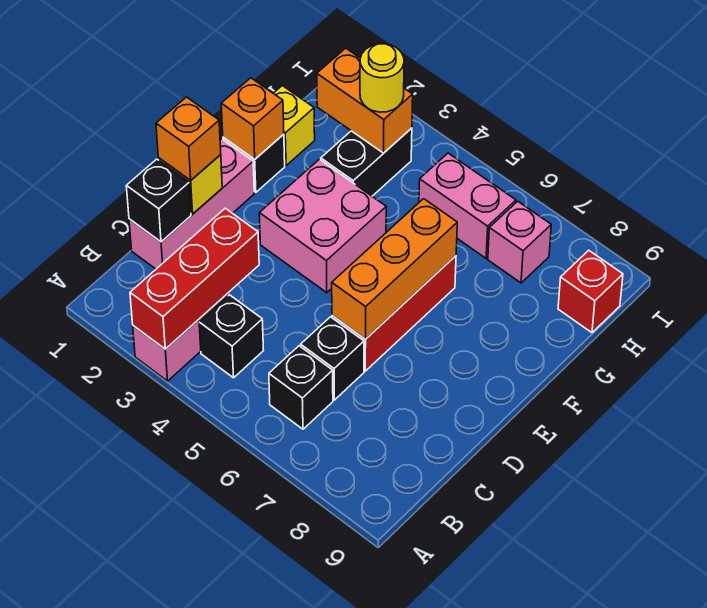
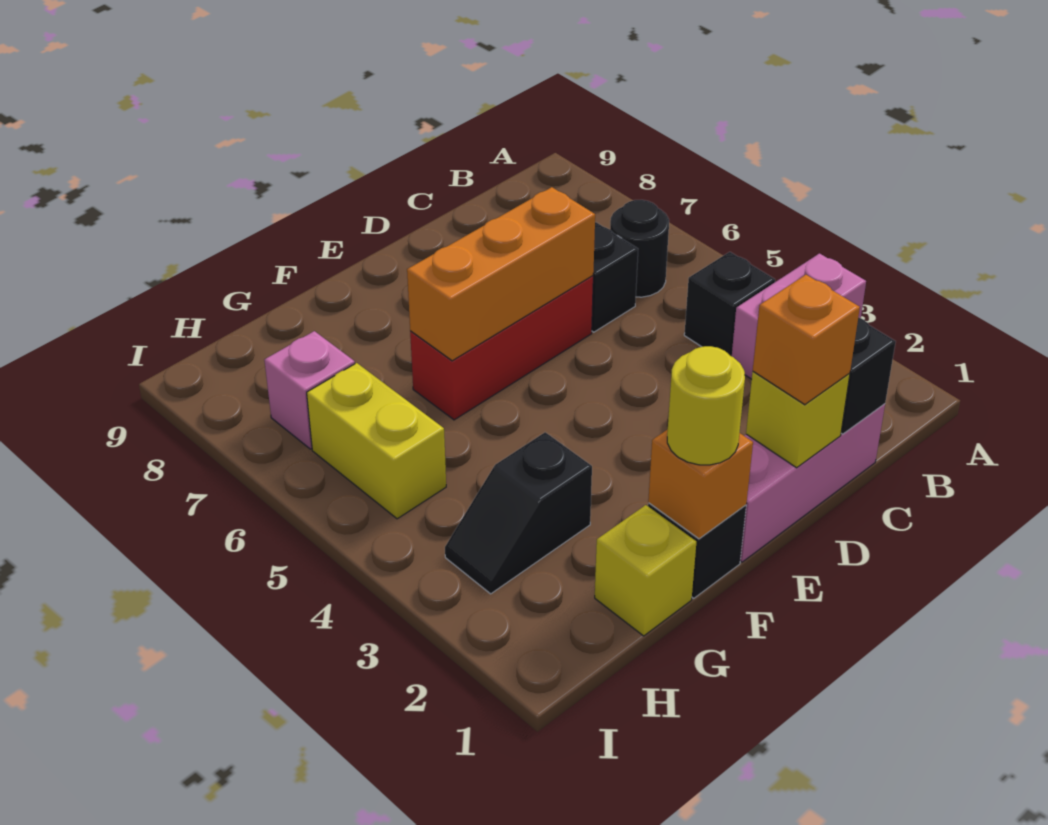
red brick A3:C3 level 2 -> none
black brick B6 level 1 -> black round brick B6 level 1
pink brick E3:F4 level 1 -> none
black brick G3:H3 level 1 -> black slope G3:H3 level 1 top G
orange brick H2:H3 level 2 -> none
yellow round brick H3 level 3 -> yellow round brick F1 level 3
pink brick H5:H6 level 1 -> yellow brick H5:H6 level 1
red brick H9 level 1 -> none

